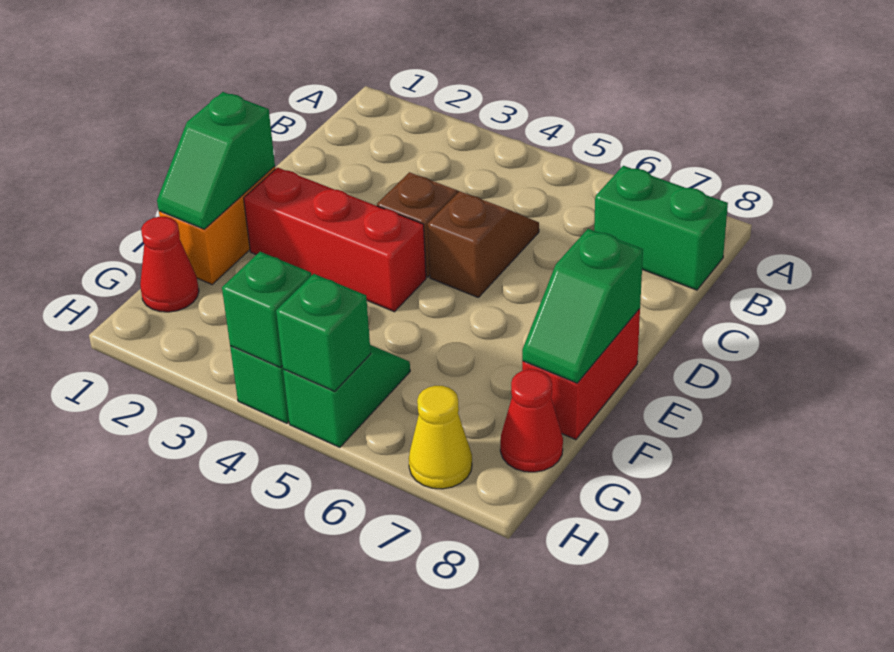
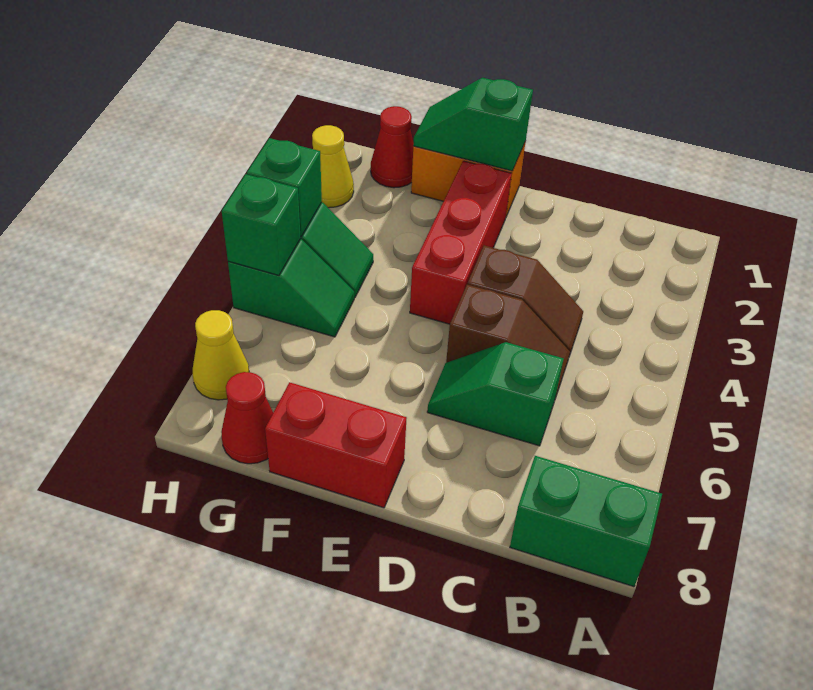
green brick B7:B8 level 1 -> green brick A8:B8 level 1
green slope E8:F8 level 2 top E -> green slope C6:D6 level 1 top C
none -> yellow cone H2 level 1

